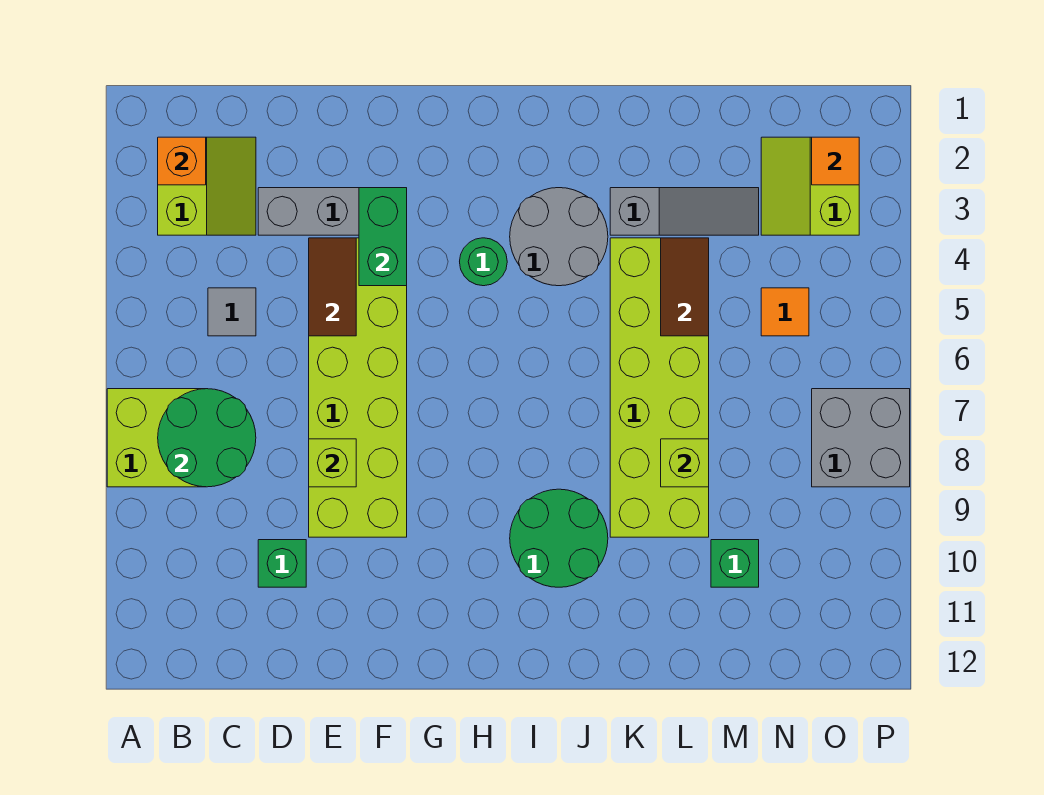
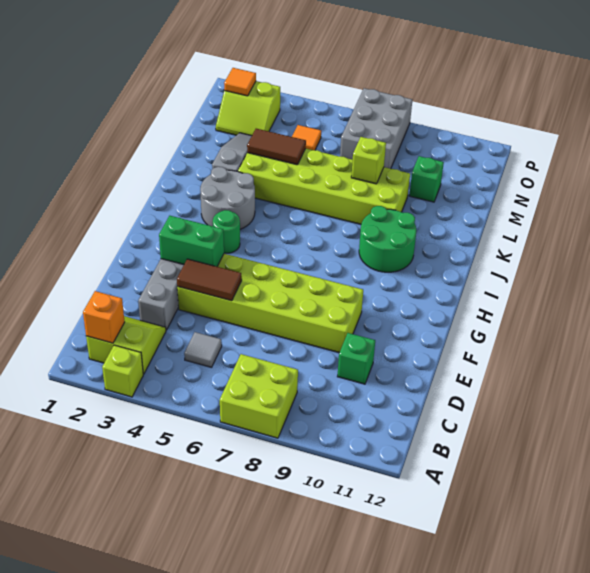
green round brick B7:C8 level 2 -> none
lime brick E8 level 2 -> lime brick A3 level 1
grey brick O7:P8 level 1 -> grey brick N7:P8 level 1

